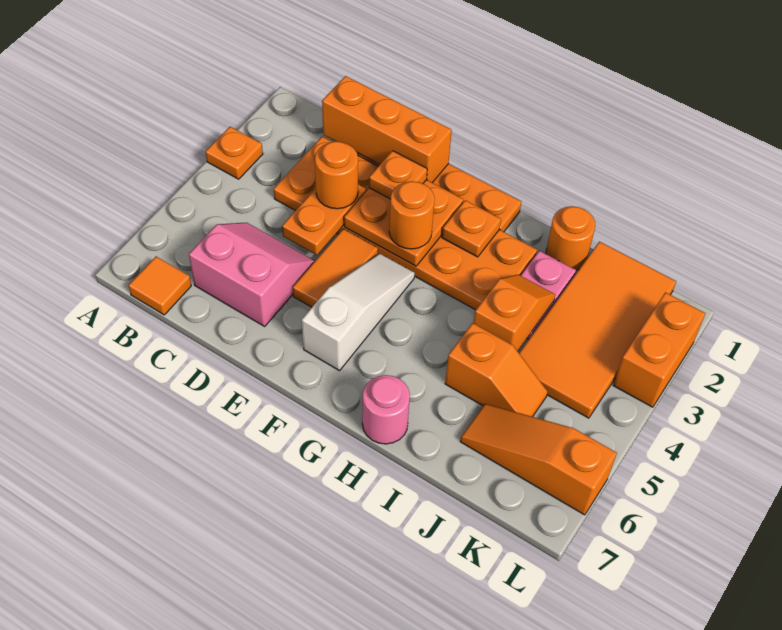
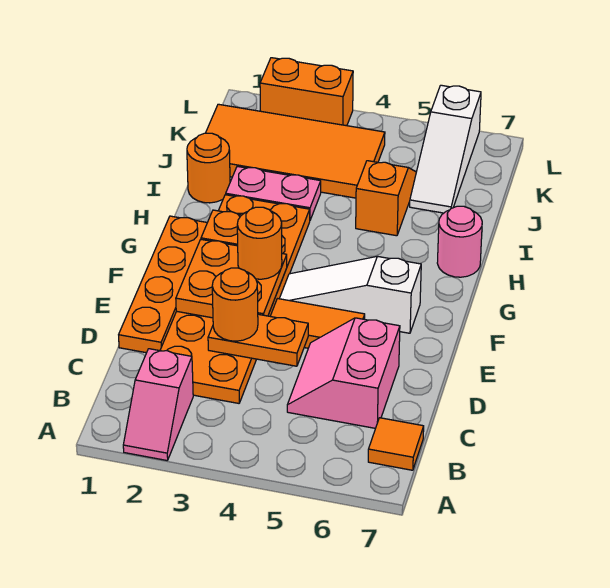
none -> pink slope A2:B2 level 1 top B
orange plate A3 level 1 -> none
orange brick C1:E1 level 2 -> none
orange plate E2 level 3 -> none
orange slope I3:I4 level 2 top 4 -> none
orange slope J6:L6 level 1 top L -> white slope J6:L6 level 1 top L

